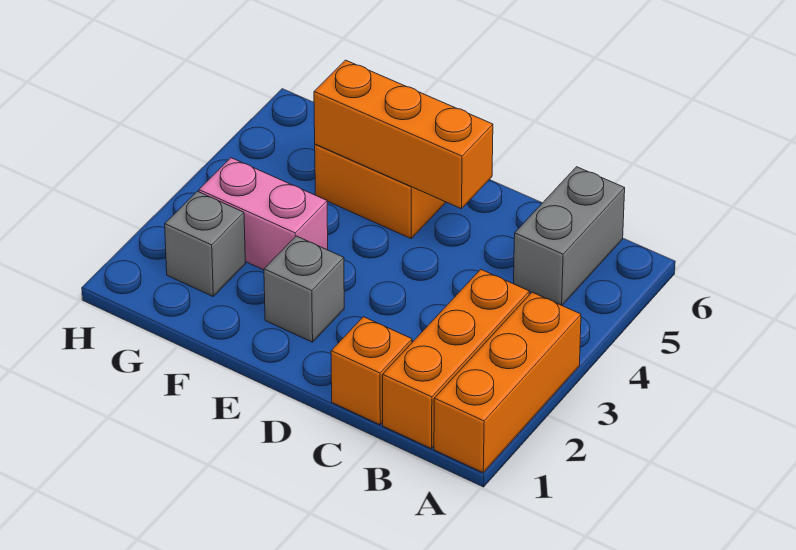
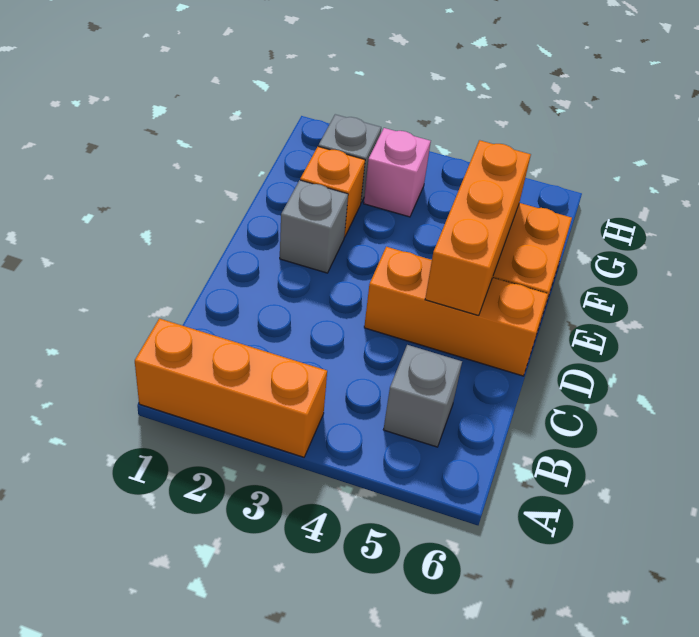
orange brick B1:B3 level 1 -> orange brick D4:D6 level 1
grey brick B5:B6 level 1 -> grey brick B5 level 1
orange brick C1 level 1 -> orange brick F2 level 1
pink brick F3:G3 level 1 -> pink brick G3 level 1

